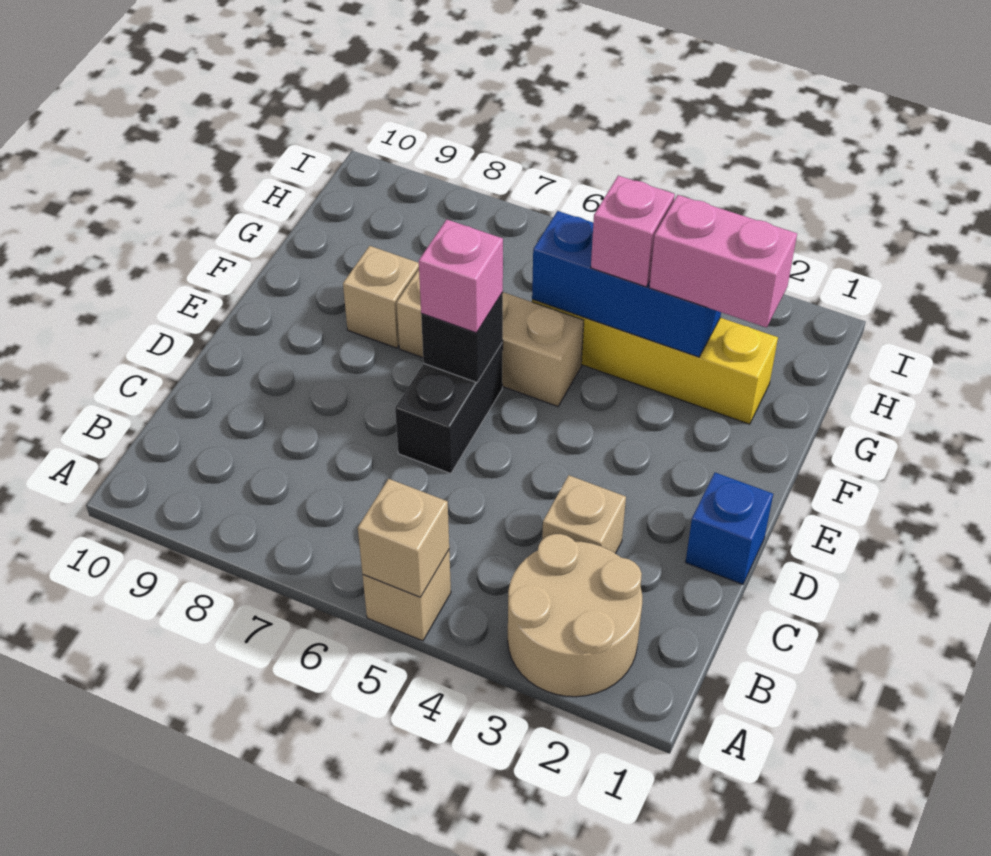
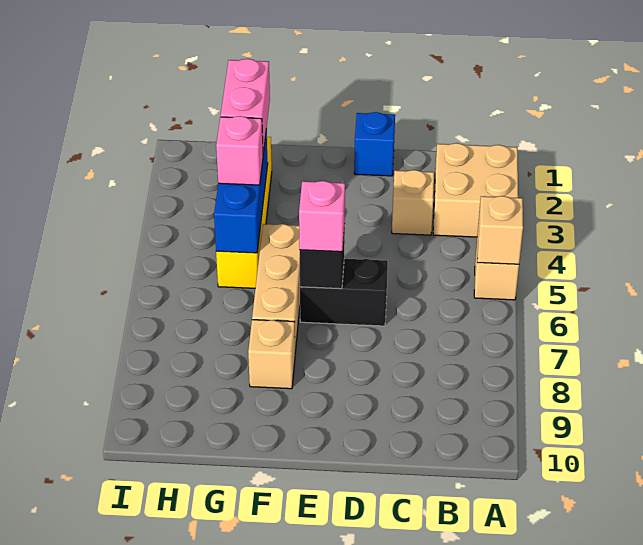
tan round brick A2:B3 level 1 -> tan brick A2:B3 level 1

